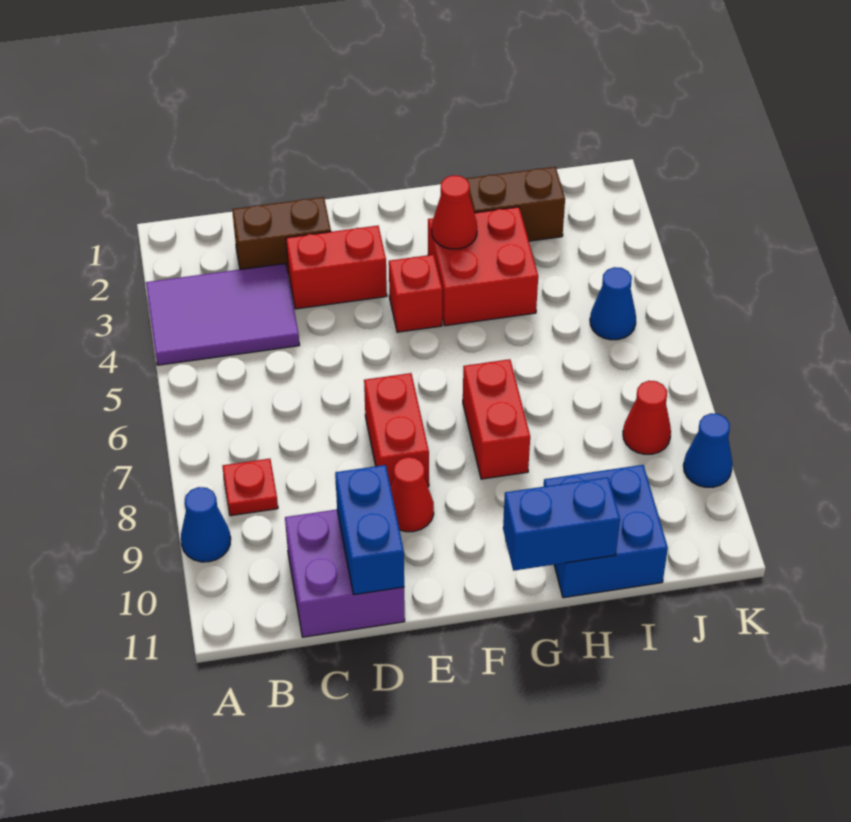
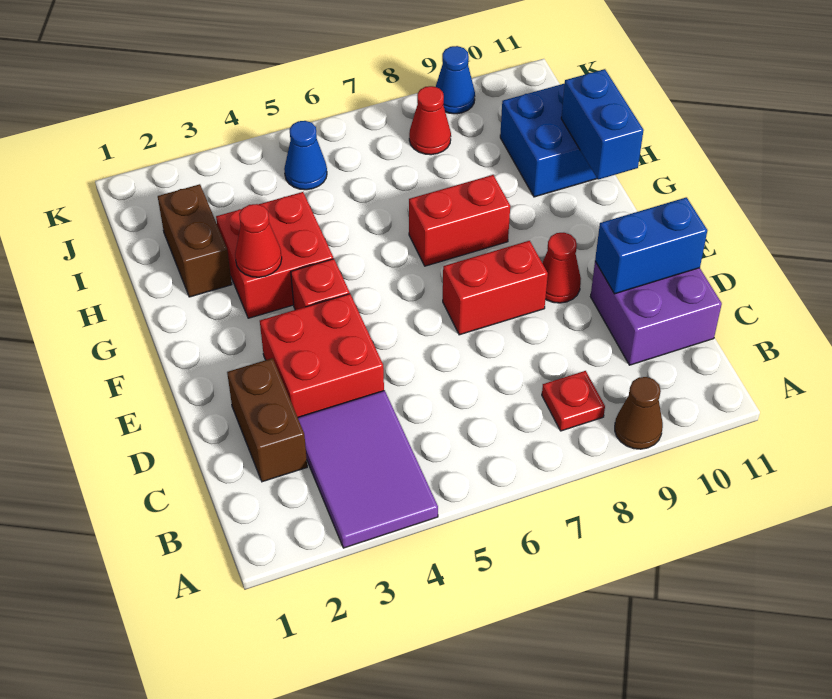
blue cone A9 level 1 -> brown cone A9 level 1
red brick D3:E3 level 1 -> red brick D3:E4 level 1

